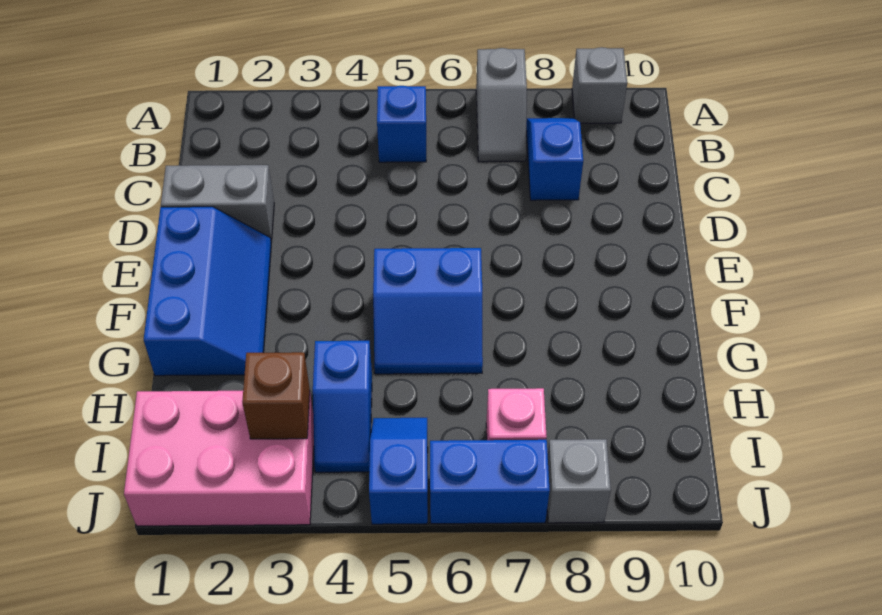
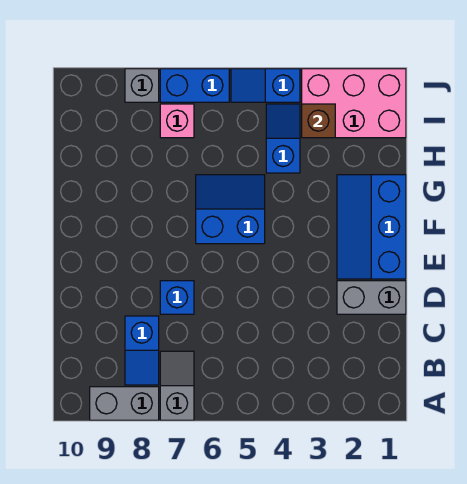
grey brick A9 level 1 -> grey brick A8:A9 level 1
blue brick B5 level 1 -> blue brick D7 level 1
blue slope I5:J5 level 1 top J -> blue slope J4:J5 level 1 top 4

